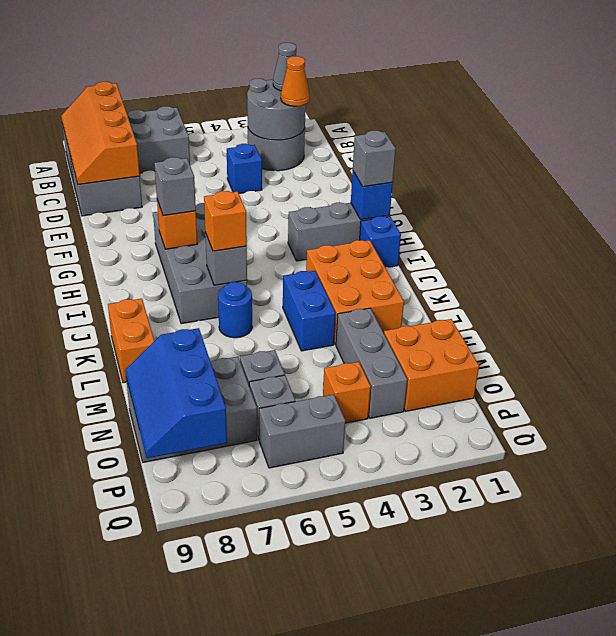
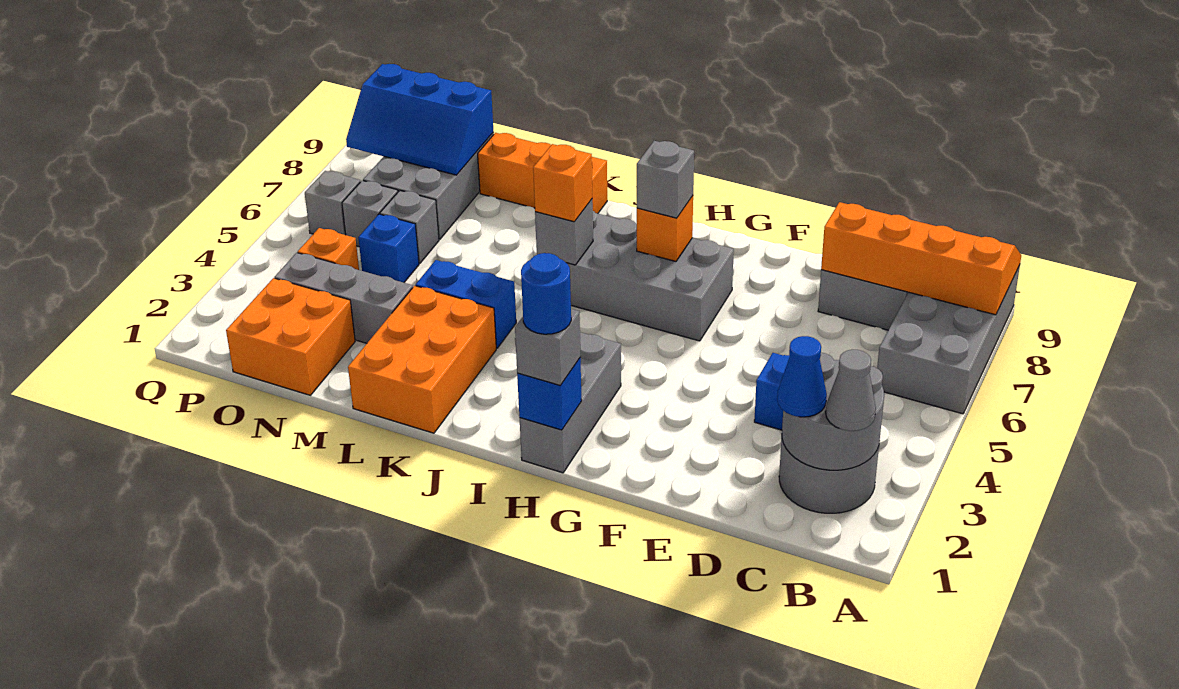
orange cone C2 level 3 -> blue cone C2 level 3
blue brick I1 level 1 -> blue brick N5 level 1
orange brick J2:L3 level 1 -> orange brick K1:L3 level 1
blue round brick K6 level 1 -> blue round brick H1 level 4
orange brick K9:L9 level 1 -> orange brick K9:M9 level 1
blue slope N8:P9 level 2 top 8 -> blue slope N8:P9 level 2 top 9
grey brick P5:P6 level 1 -> grey brick P6 level 1

